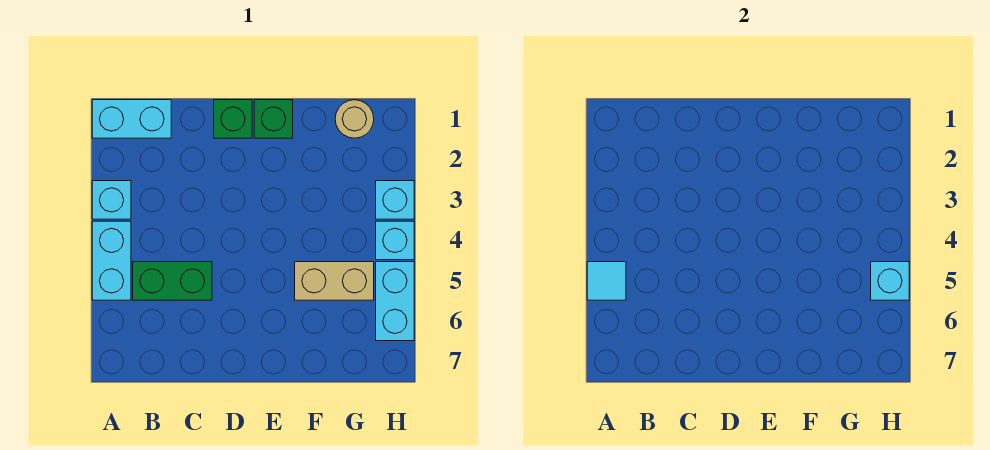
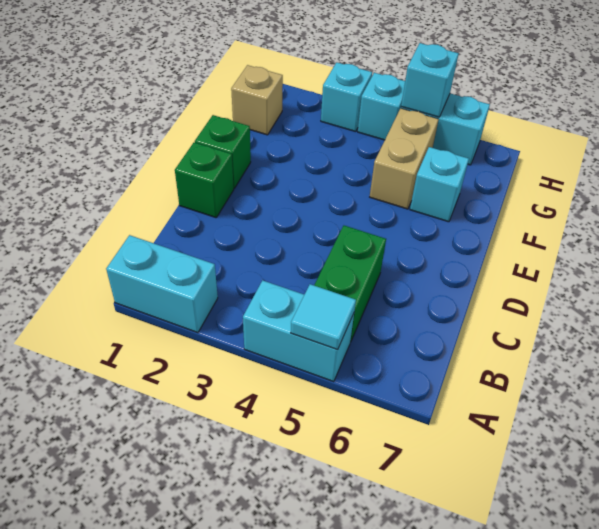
cyan brick A1:B1 level 1 -> cyan brick A1:A2 level 1
cyan brick A3 level 1 -> cyan brick F6 level 1
tan round brick G1 level 1 -> tan brick G1 level 1

